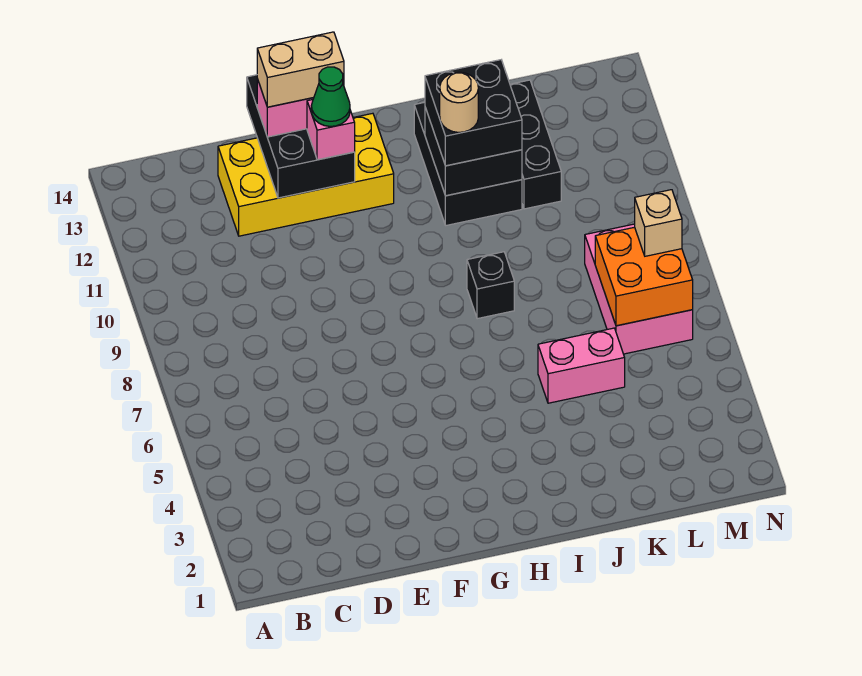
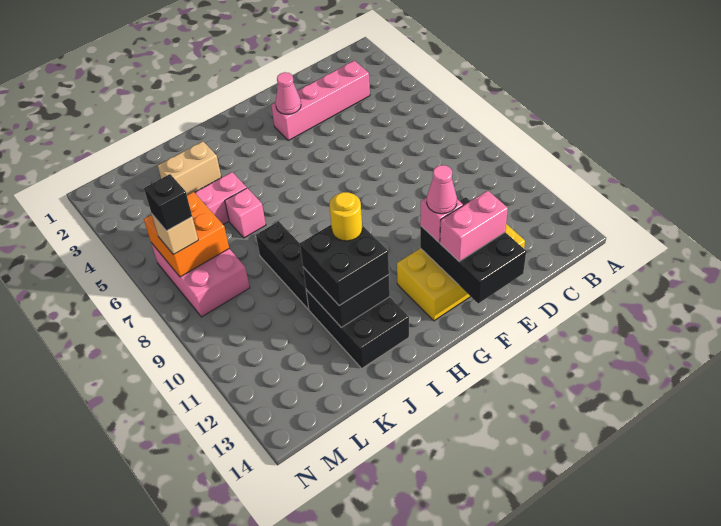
none -> pink brick C3:F3 level 1
tan brick E13:F13 level 4 -> tan brick J3:K3 level 1
none -> pink cone F3 level 2
green cone F12 level 4 -> pink cone F12 level 4
black brick I8 level 1 -> black brick M7 level 4
tan round brick I11 level 4 -> yellow round brick I11 level 4
none -> pink brick J6 level 1
black brick K11:K13 level 1 -> black brick J8:J10 level 1

